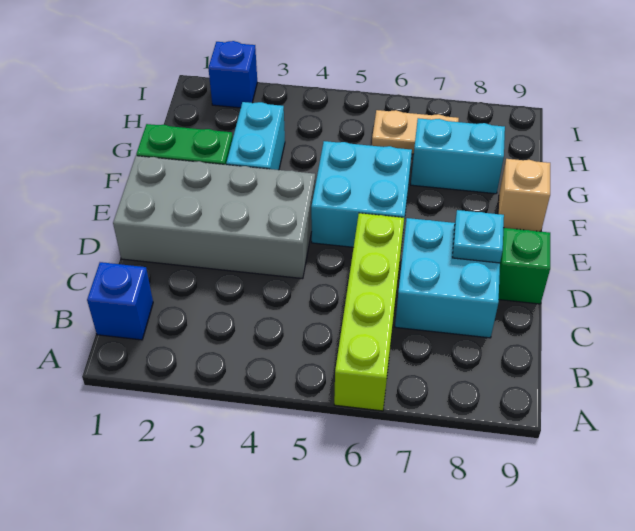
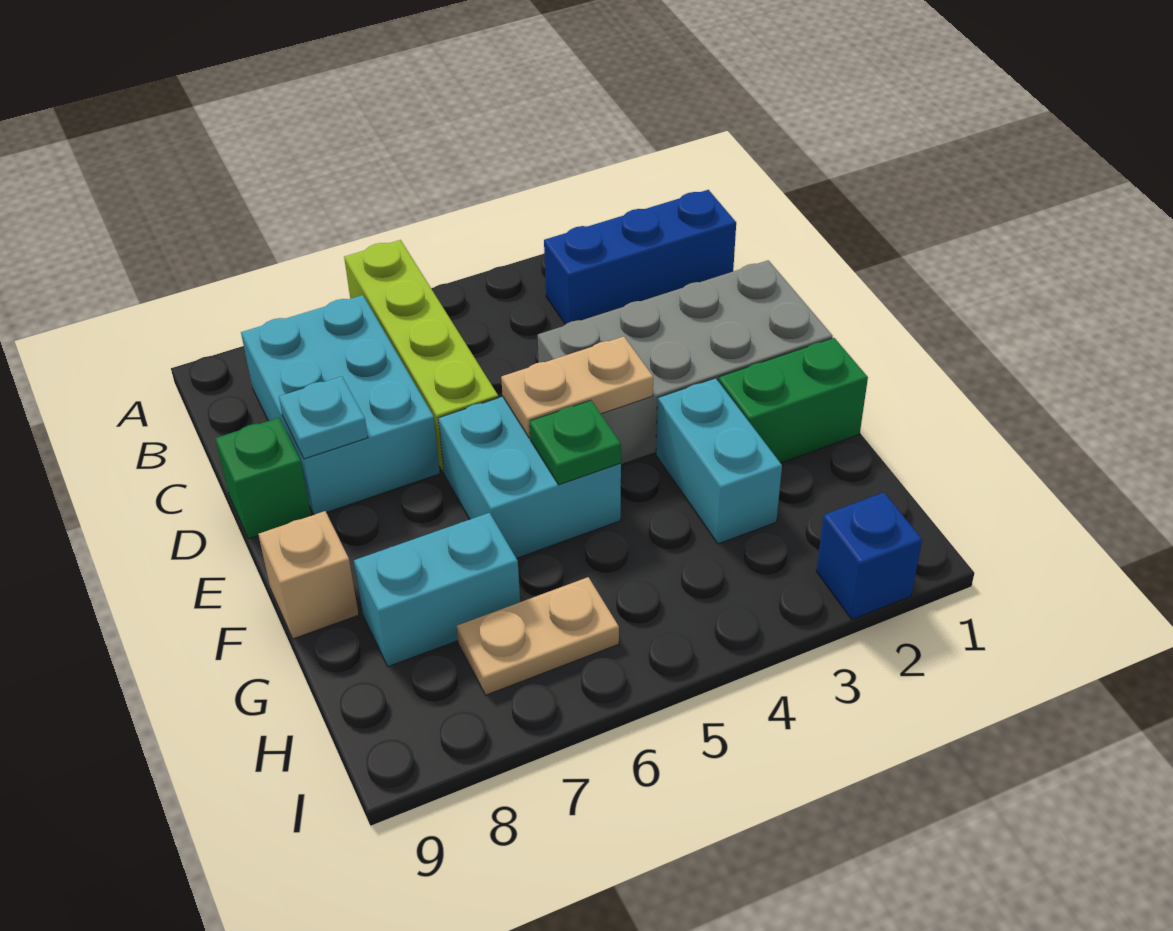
blue brick B1 level 1 -> blue brick B1:B3 level 1
cyan brick C7:D8 level 1 -> cyan brick B7:D8 level 1
none -> tan plate E4:E5 level 2
none -> green plate F5 level 2

